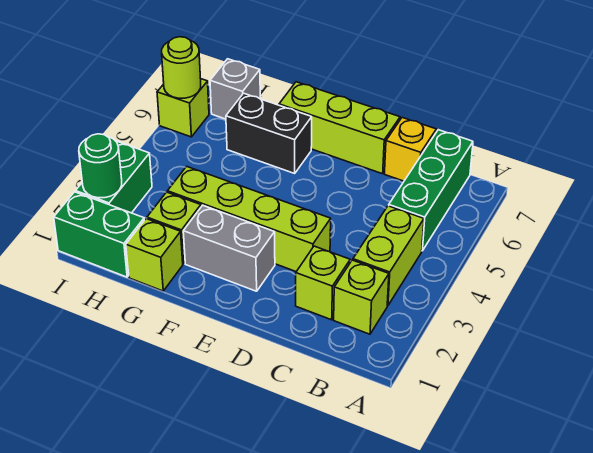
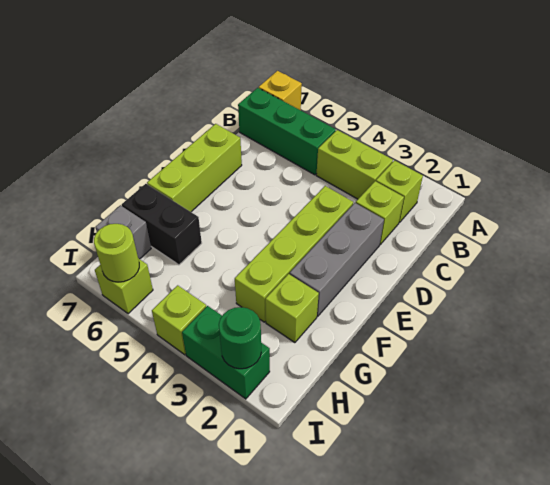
yellow brick C7 level 1 -> yellow brick A7 level 1
grey brick E2:F2 level 1 -> grey brick D2:F2 level 1
black brick F6:G6 level 1 -> black brick G6:G7 level 1
lime brick G1 level 1 -> lime brick I4 level 1
green brick H1:I1 level 1 -> none

